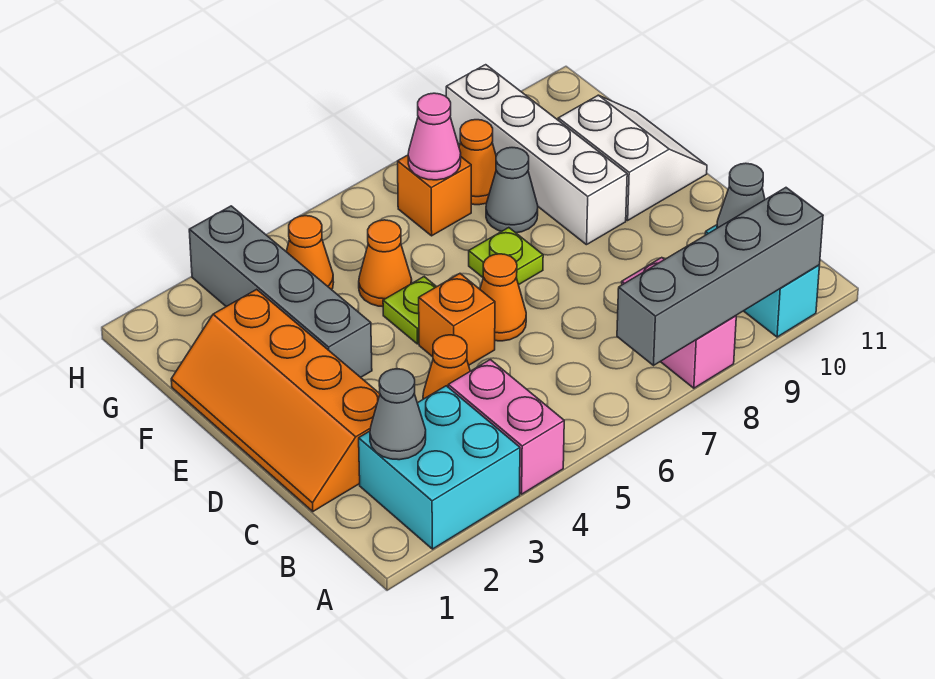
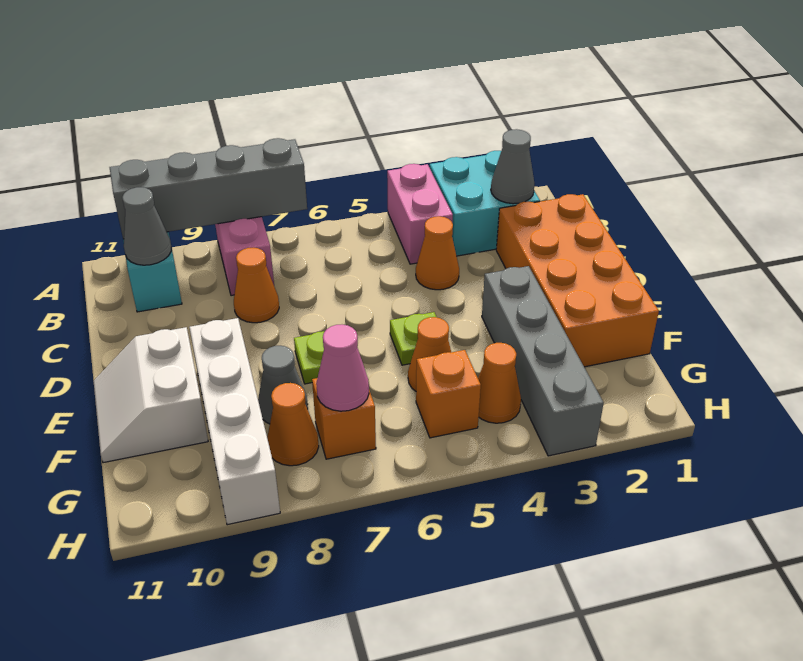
orange slope C1:F2 level 1 top 2 -> orange brick C1:F2 level 1
orange brick D5 level 1 -> orange brick G5 level 1
orange cone D6 level 1 -> orange cone C8 level 1

